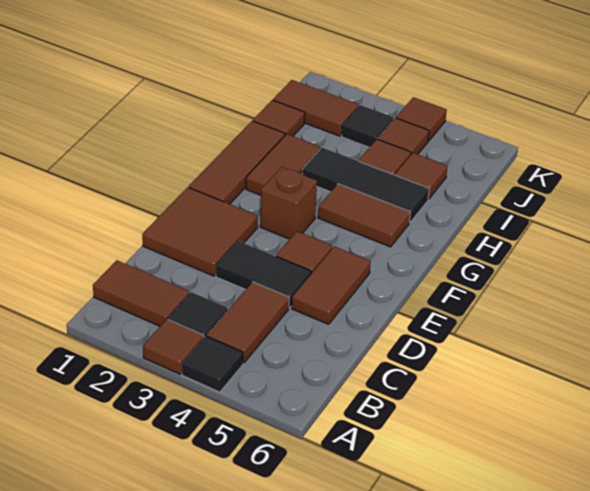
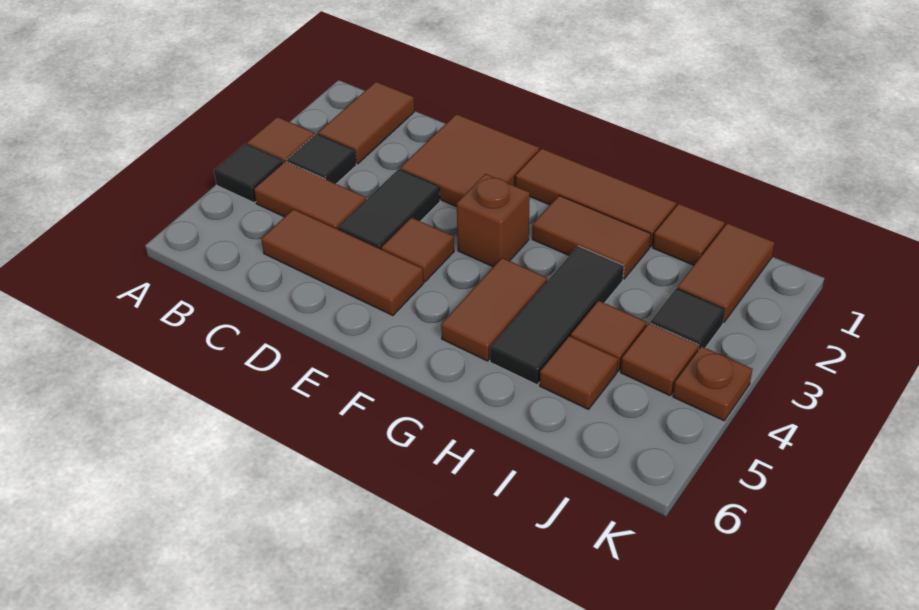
brown tile D5:E5 level 1 -> brown tile C5:E5 level 1
brown tile K4 level 1 -> brown plate K4 level 1

